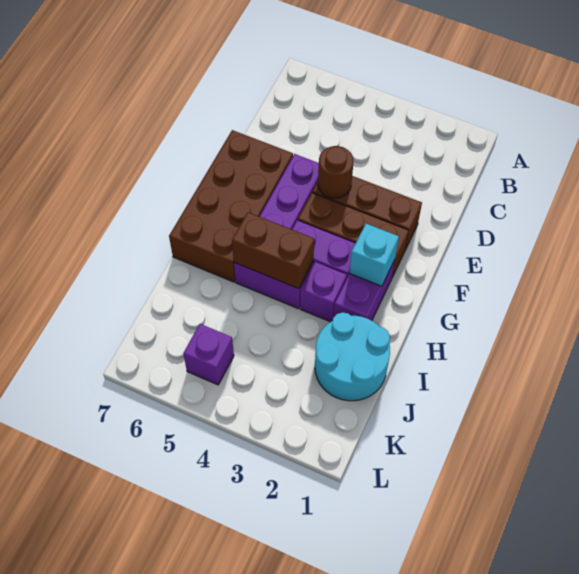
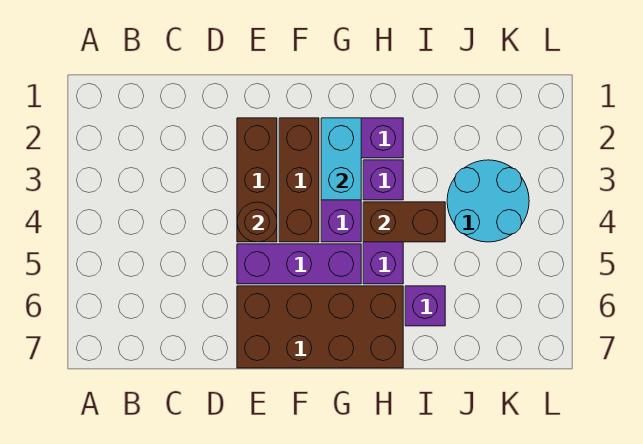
cyan brick G2 level 2 -> cyan brick G2:G3 level 2
brown brick H4:H5 level 2 -> brown brick H4:I4 level 2
cyan round brick I1:J2 level 1 -> cyan round brick J3:K4 level 1
purple brick K5 level 1 -> purple brick I6 level 1

